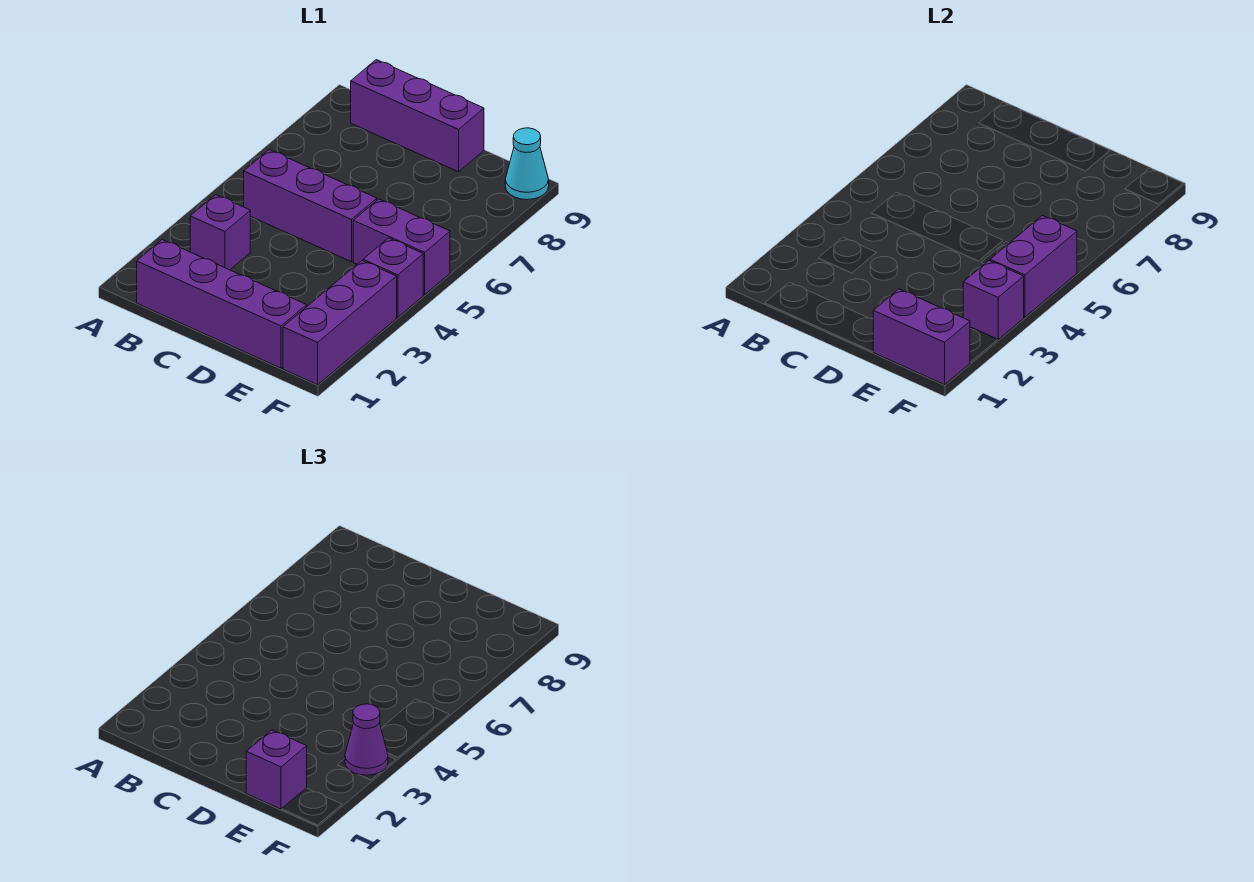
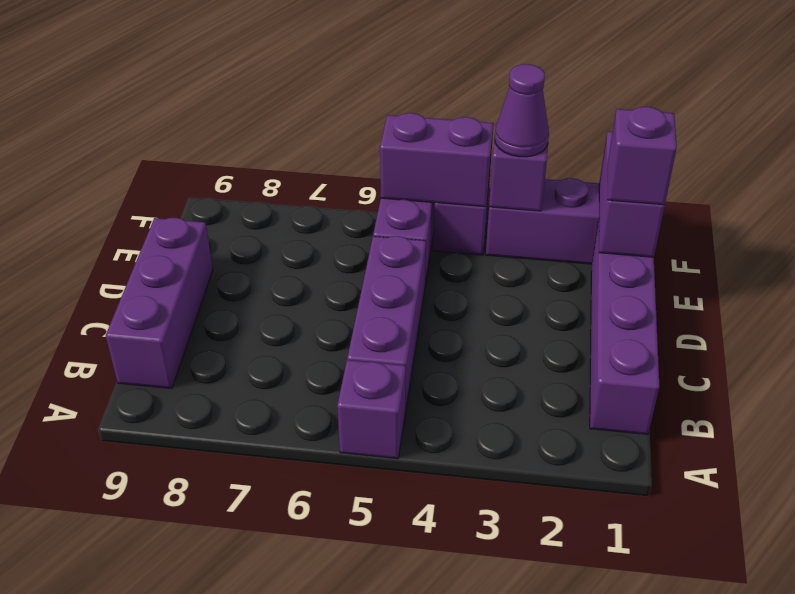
purple brick B3 level 1 -> purple brick A5 level 1
cyan cone F9 level 1 -> none

